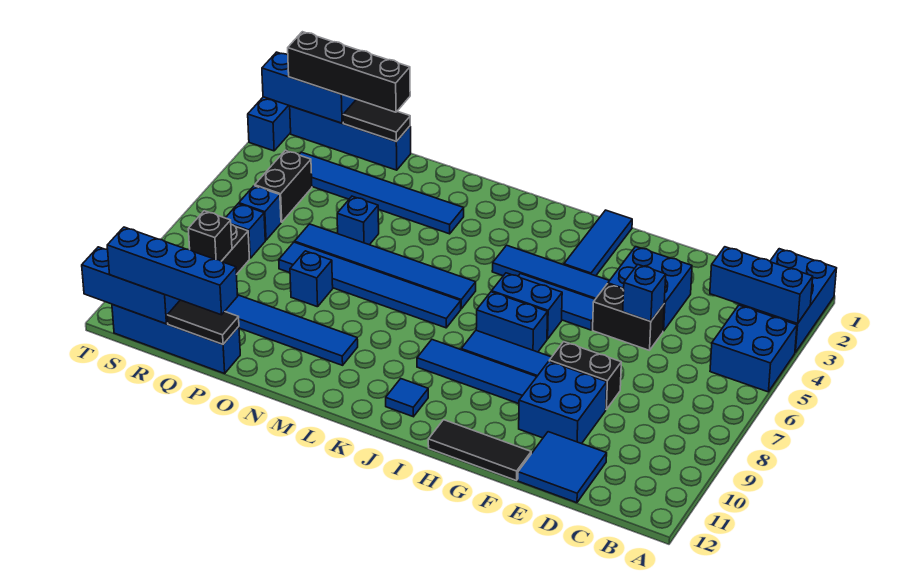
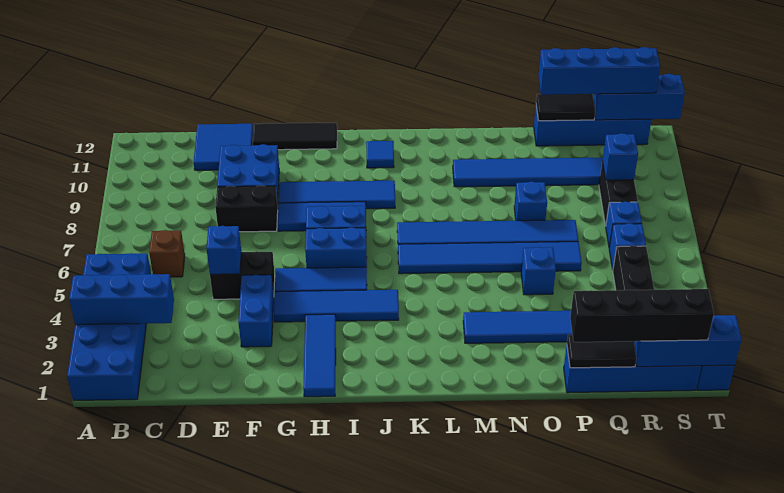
none -> brown brick C6 level 1
blue brick E3:F4 level 1 -> blue brick F3:F4 level 1
black brick R9 level 2 -> blue brick R9 level 2

